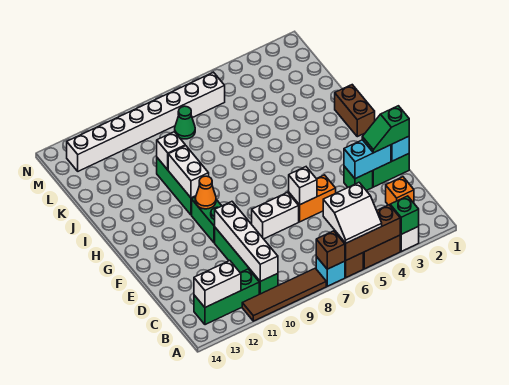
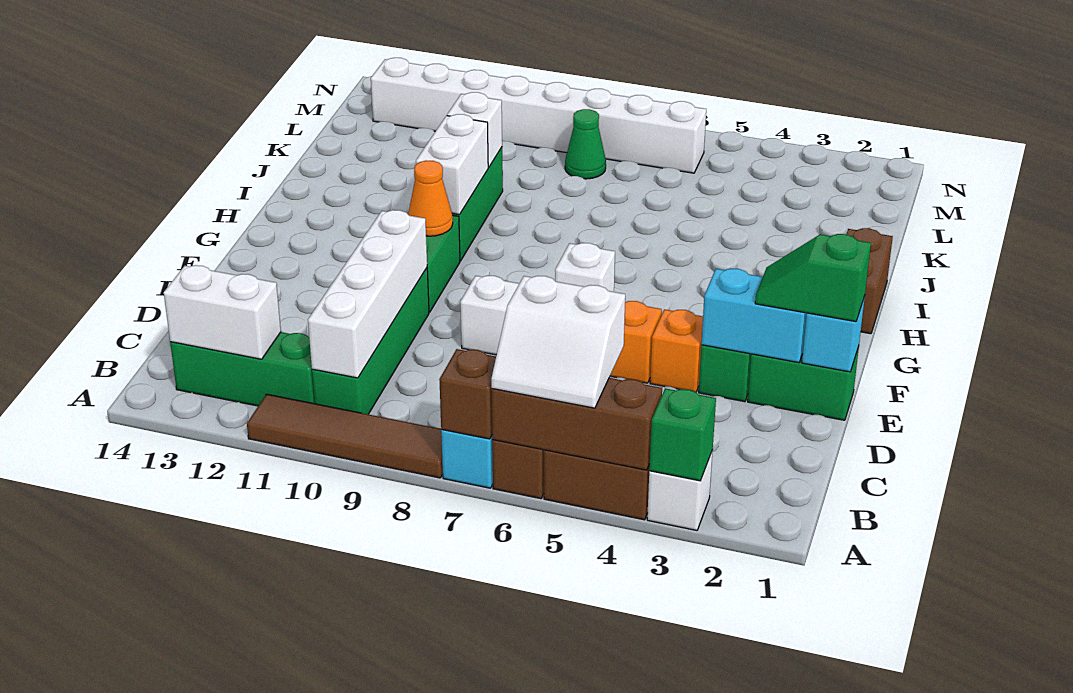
orange brick C2 level 1 -> orange brick E4 level 1

